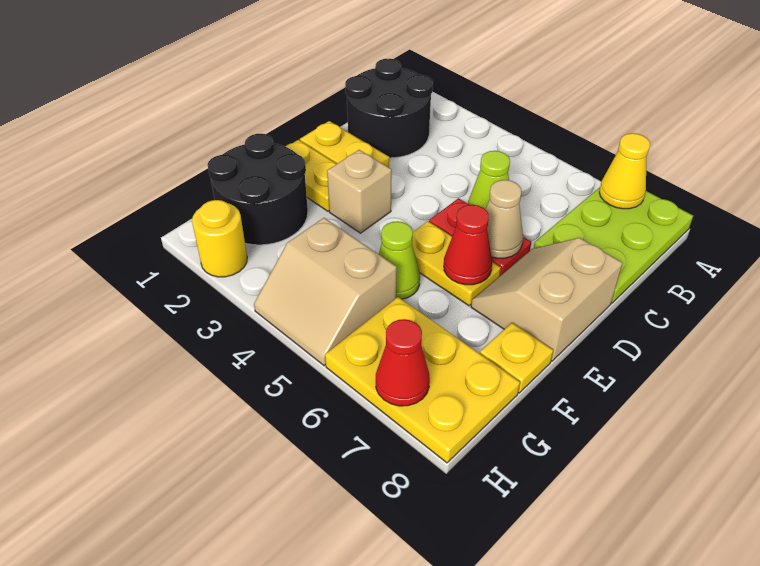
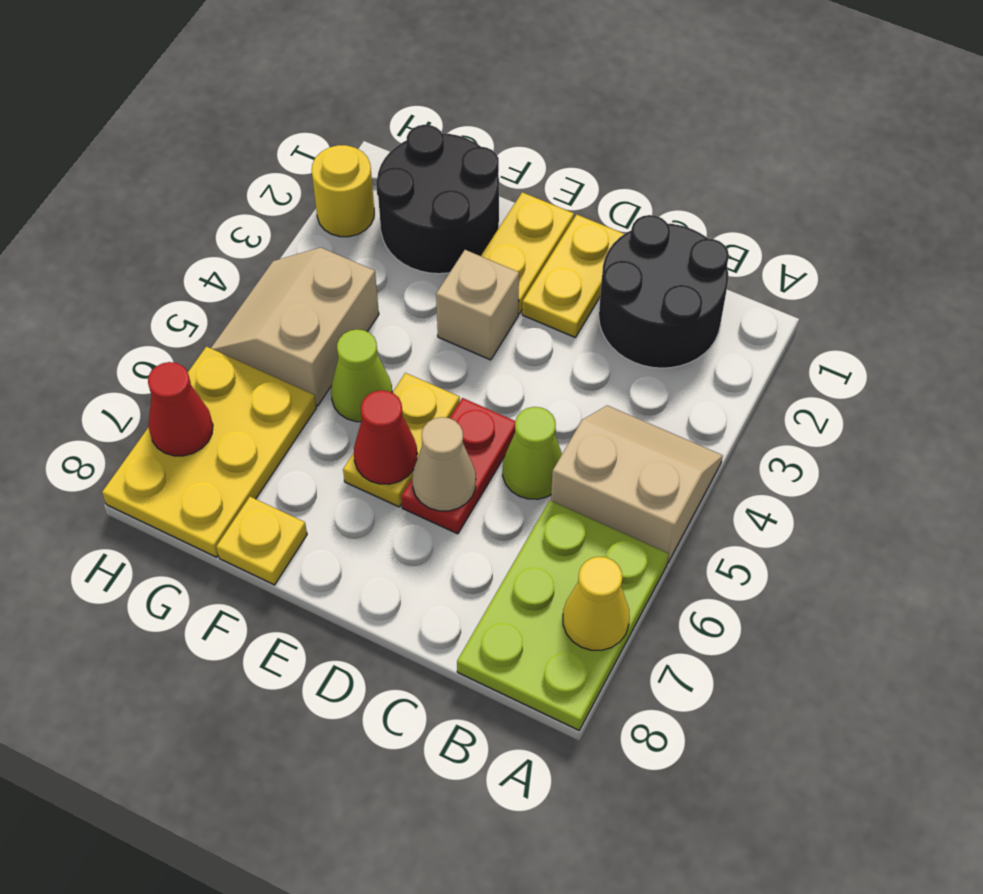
lime plate A7:C8 level 1 -> lime plate A6:B8 level 1
tan slope D7:E8 level 1 top 8 -> tan slope A4:B5 level 1 top 5

